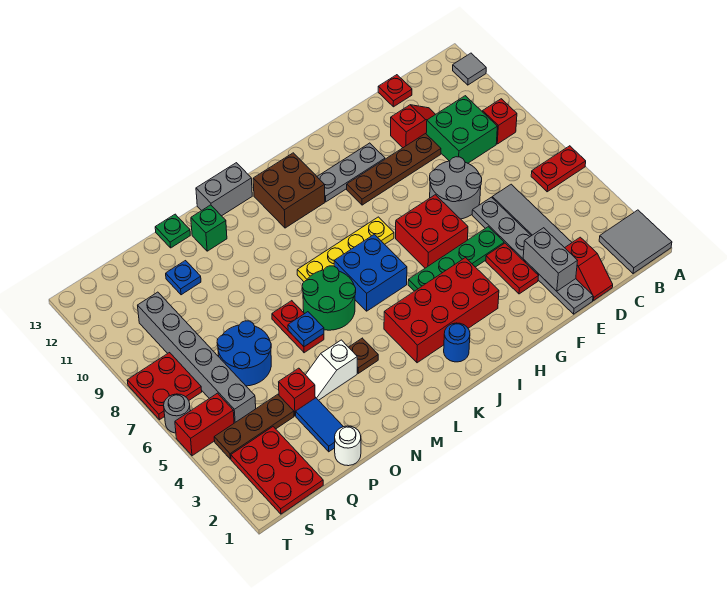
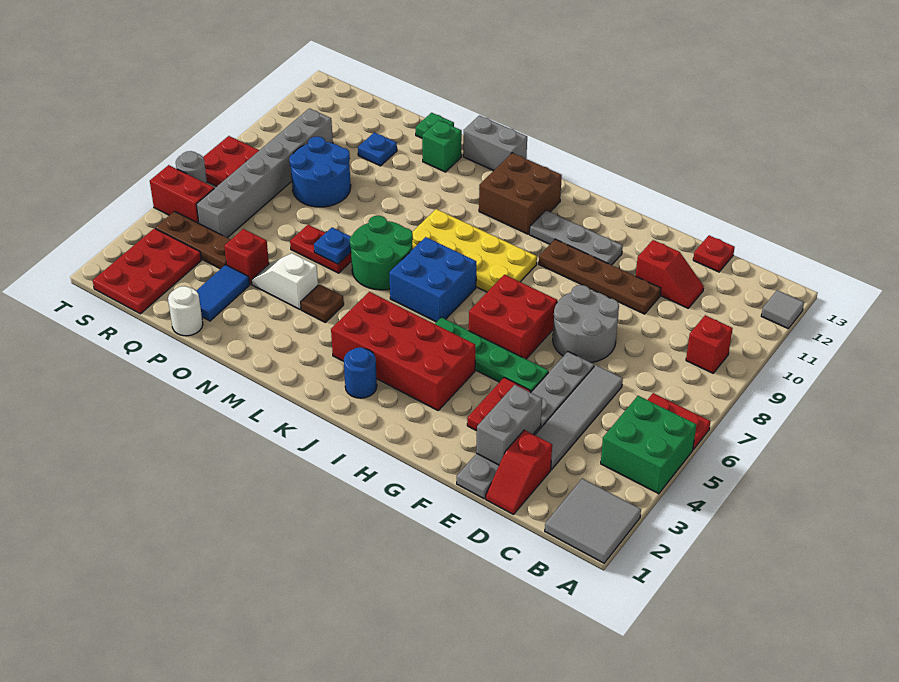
green brick C9:D10 level 1 -> green brick A4:B5 level 1
yellow plate I8:L8 level 1 -> yellow plate I8:L9 level 1
red plate N6:N7 level 1 -> red plate N6:O6 level 1
blue round brick P6:Q7 level 1 -> blue round brick P8:Q9 level 1

